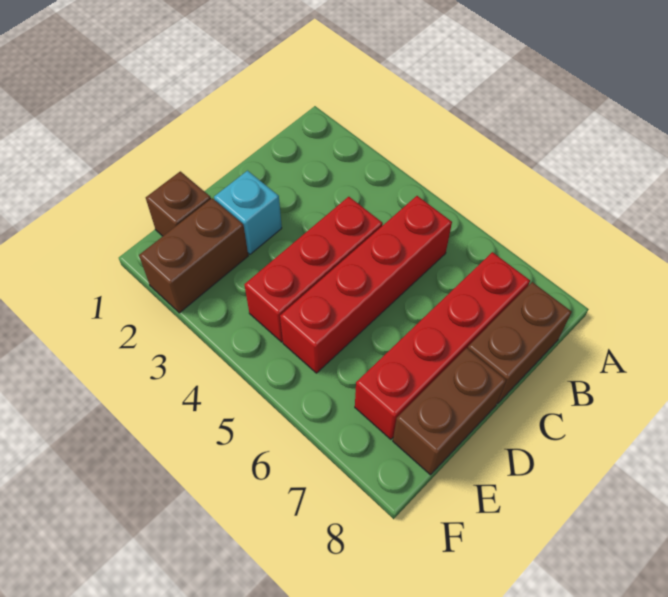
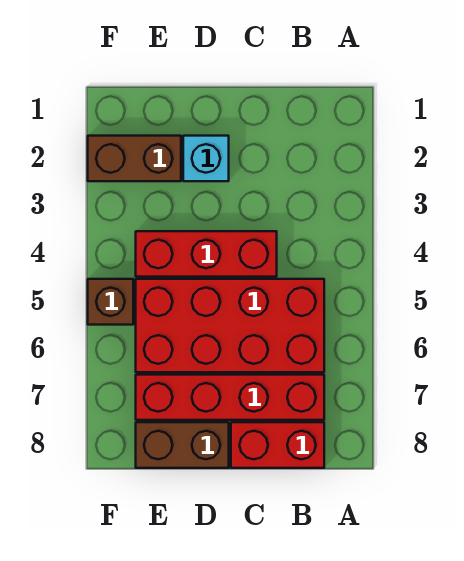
red brick B5:E5 level 1 -> red brick B5:E6 level 1
brown brick B8:C8 level 1 -> red brick B8:C8 level 1
brown brick E1 level 1 -> brown brick F5 level 1

